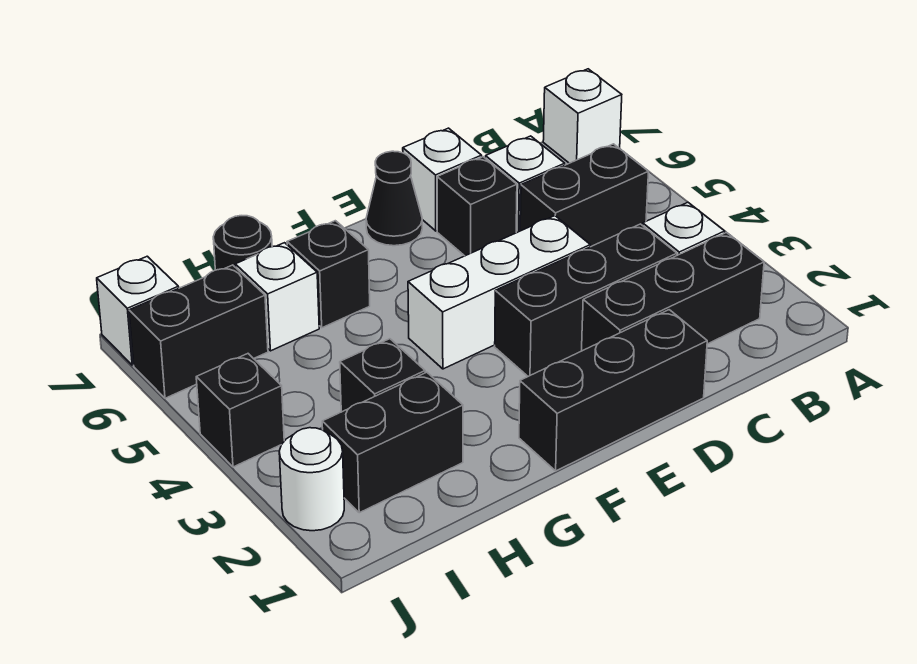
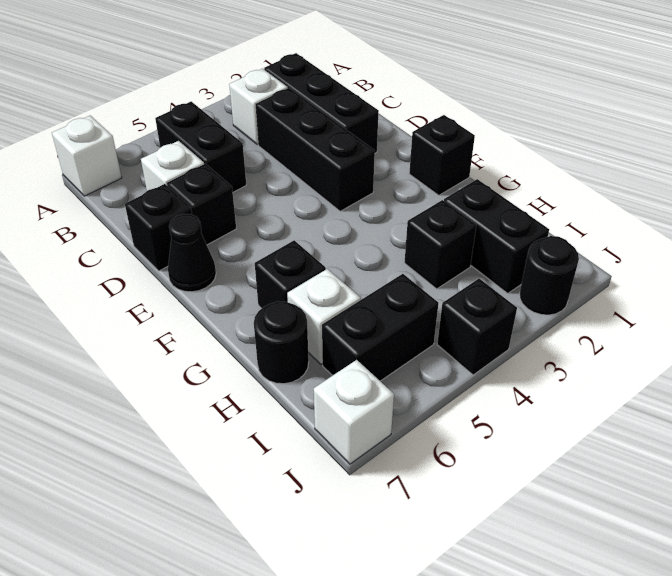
black brick D1:F1 level 1 -> black brick F1 level 1
white brick D4:F4 level 1 -> none
white brick D7 level 1 -> black brick D7 level 1
black brick I6:J6 level 1 -> black brick I5:I6 level 1
white round brick J2 level 1 -> black round brick J2 level 1

